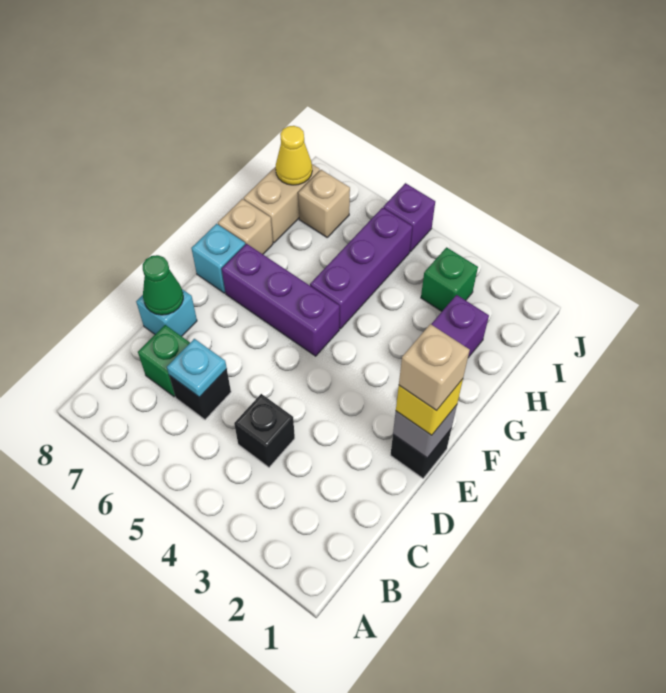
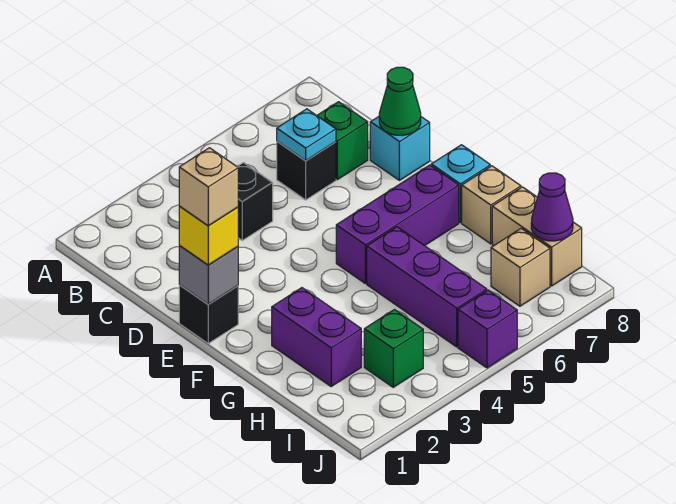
yellow cone I8 level 2 -> purple cone I8 level 2

